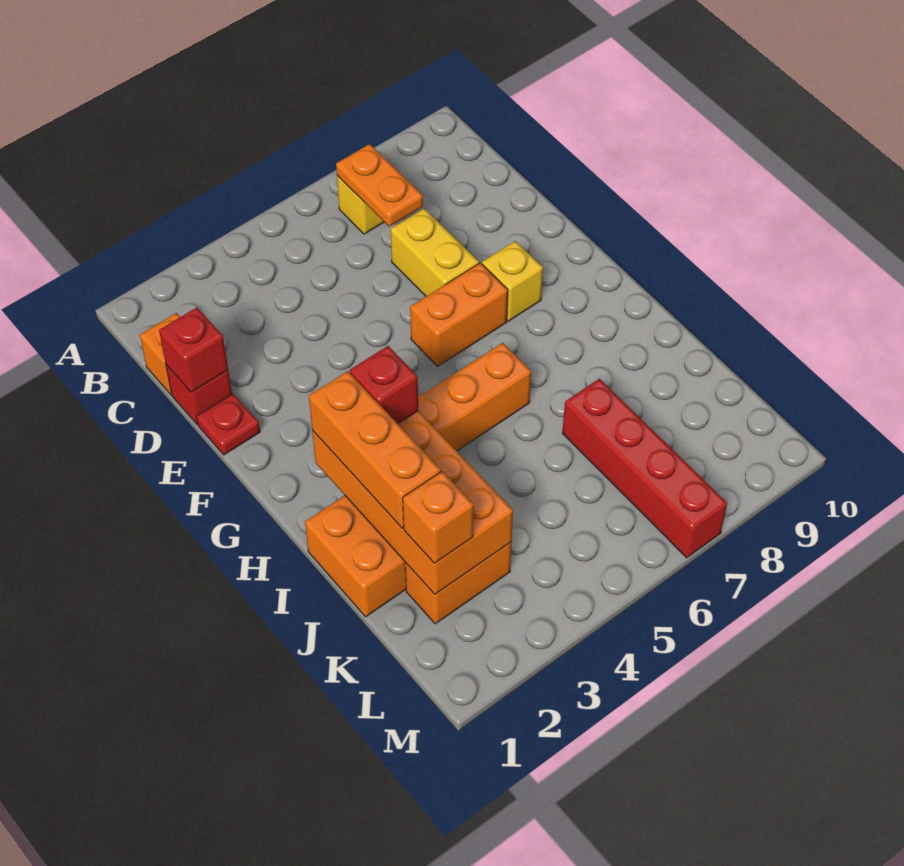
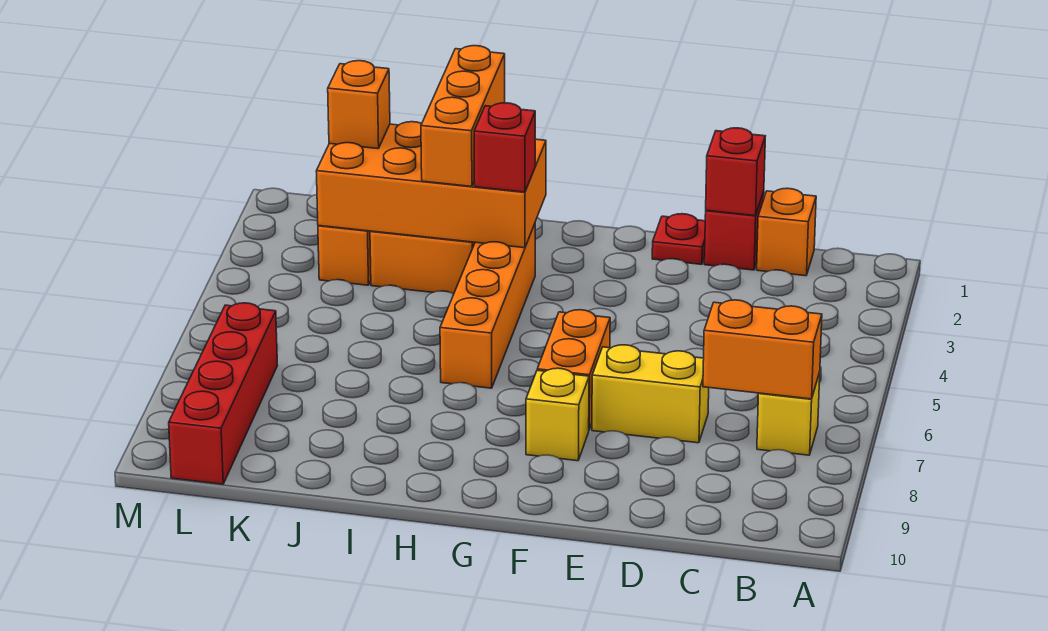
orange plate B7:C7 level 2 -> orange brick B7:C7 level 2
orange brick H2:J2 level 3 -> orange brick I1:I3 level 3
red brick J7:M7 level 1 -> red brick L7:L10 level 1

